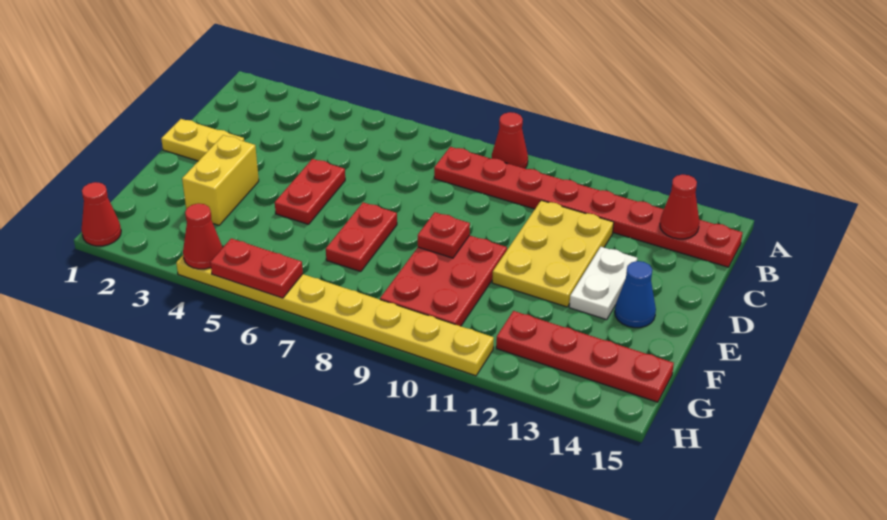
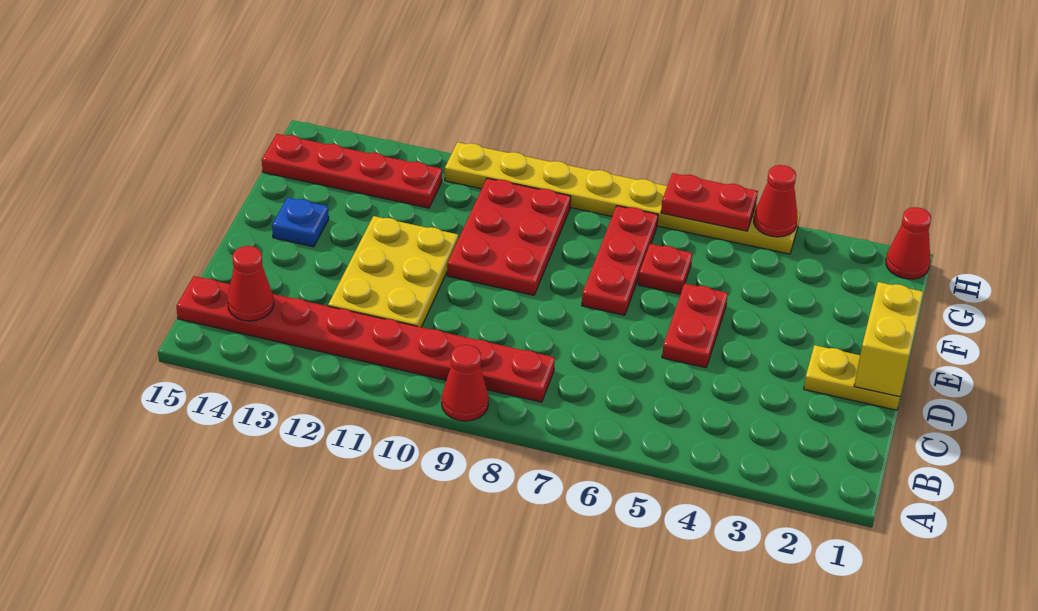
white plate D13:E13 level 1 -> none
yellow brick E3:F3 level 1 -> yellow brick D1:E1 level 2
red plate E7:F7 level 1 -> red plate E7:G7 level 1
red plate E9 level 2 -> red plate F6 level 1
blue cone E14 level 1 -> blue plate E14 level 1

